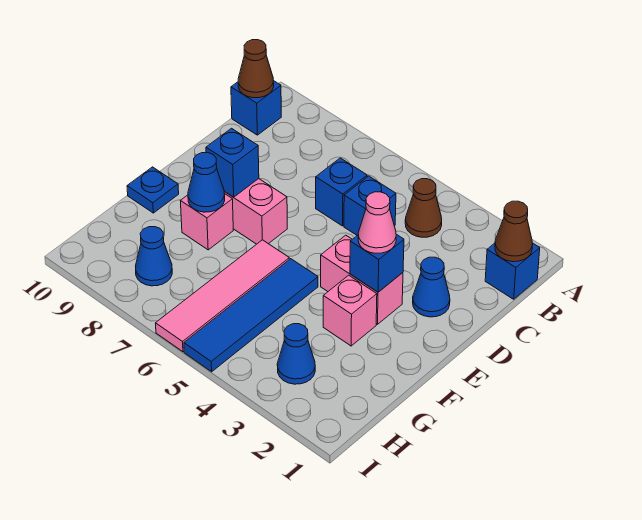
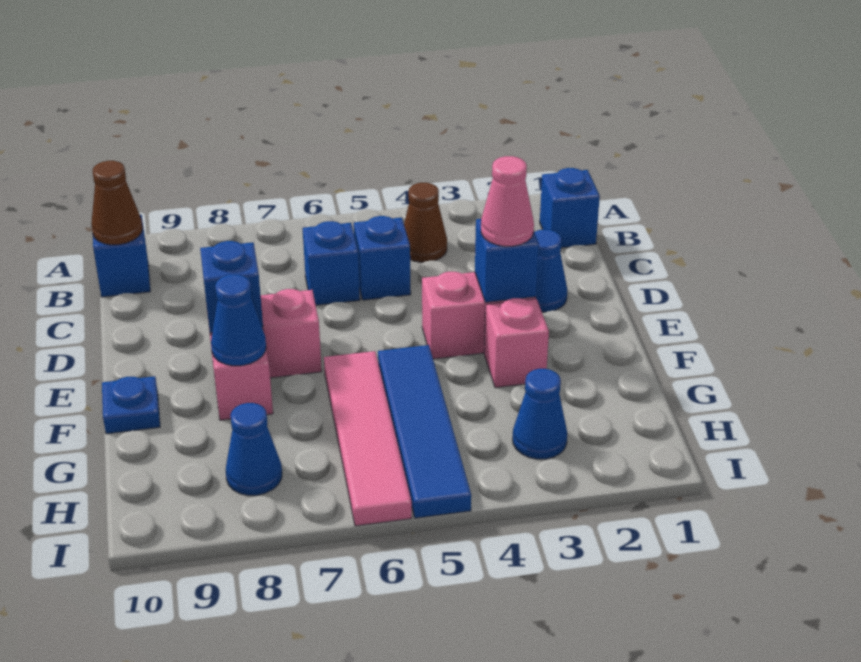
brown cone B1 level 2 -> none

